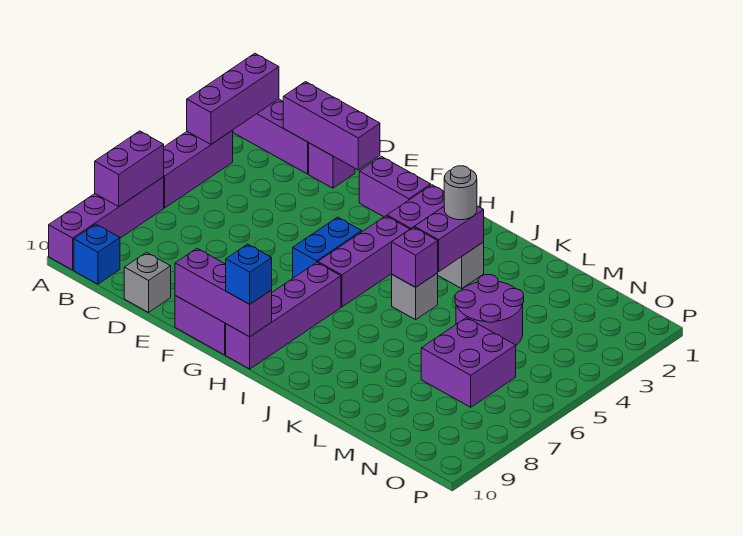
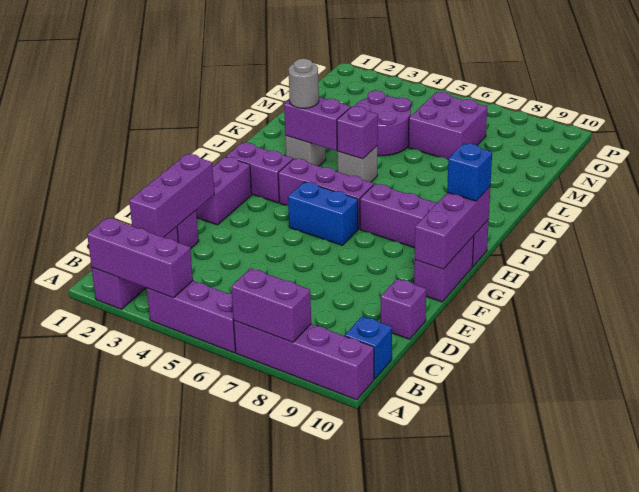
grey brick D10 level 1 -> purple brick D10 level 1

